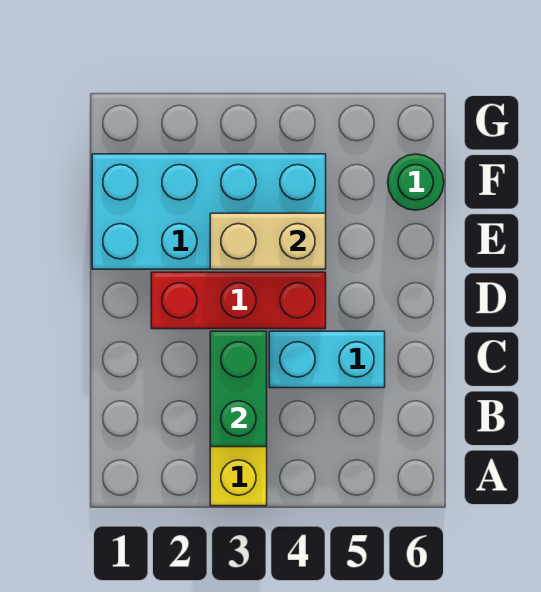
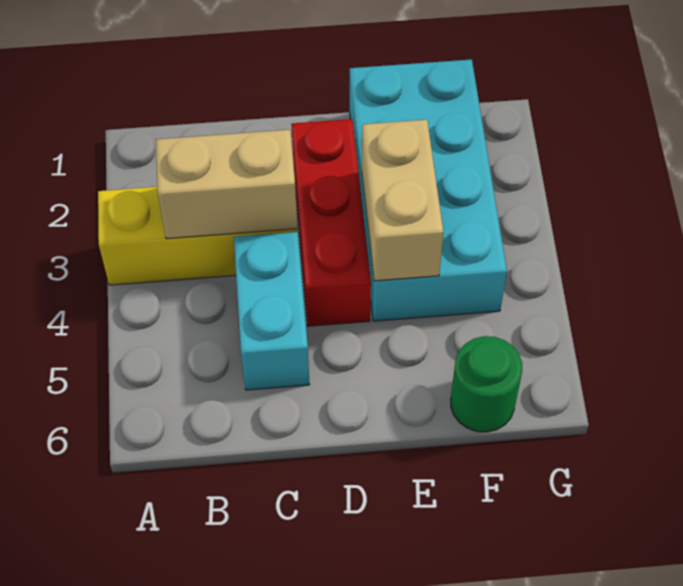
green brick B3:C3 level 2 -> tan brick B3:C3 level 2

